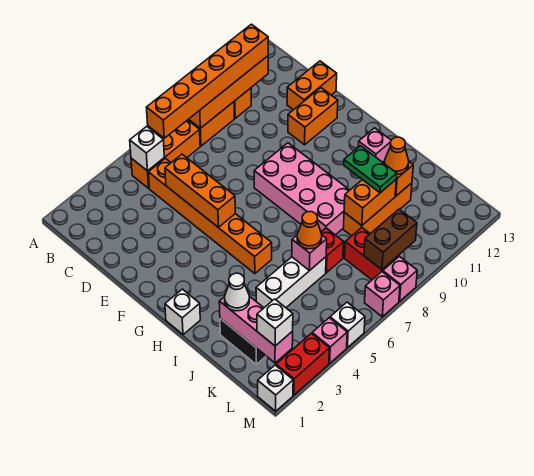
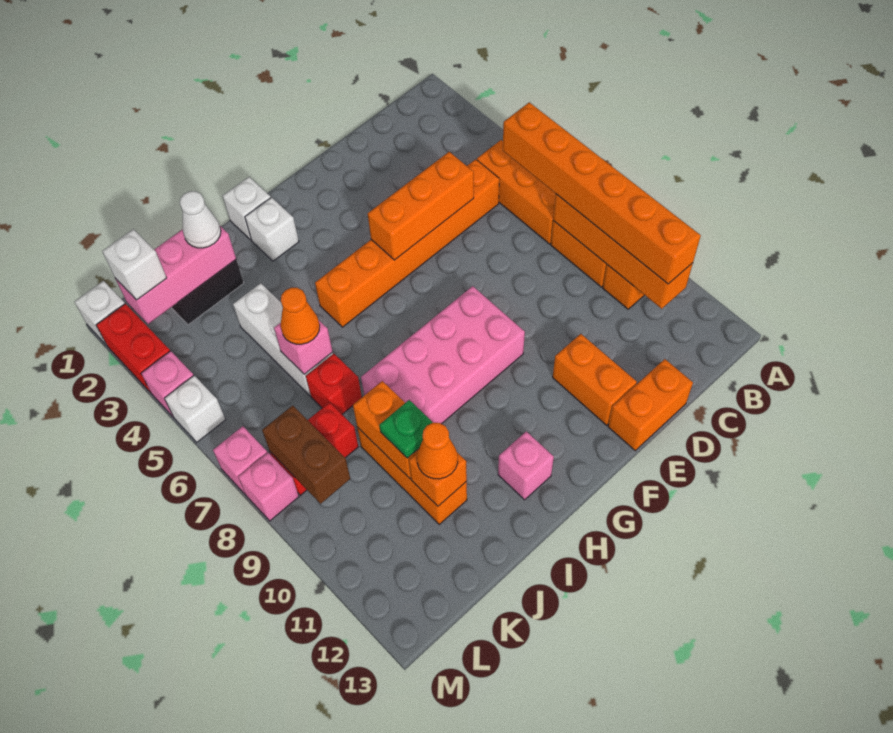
white brick B5 level 2 -> white brick H2 level 1
orange brick D12:D13 level 1 -> orange brick D13:E13 level 1
green plate I10:J10 level 3 -> green plate J10 level 3

